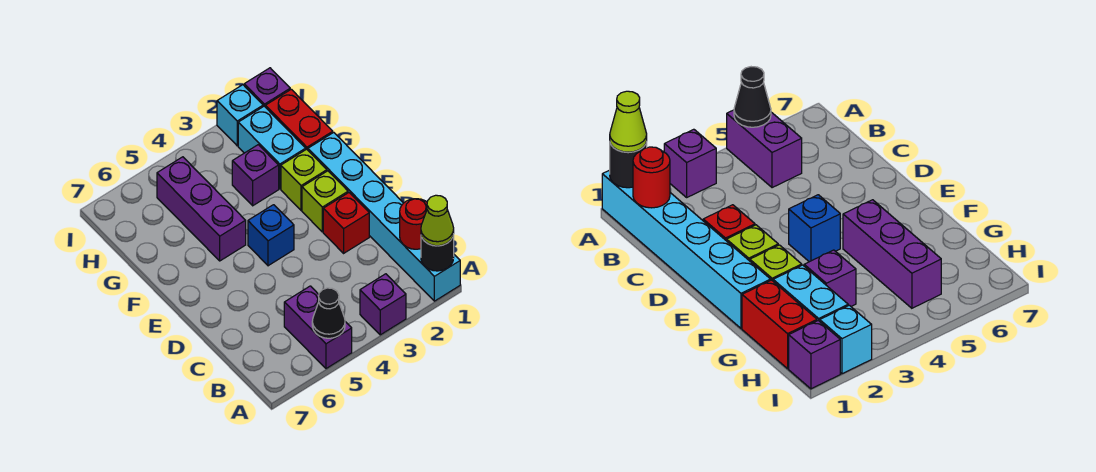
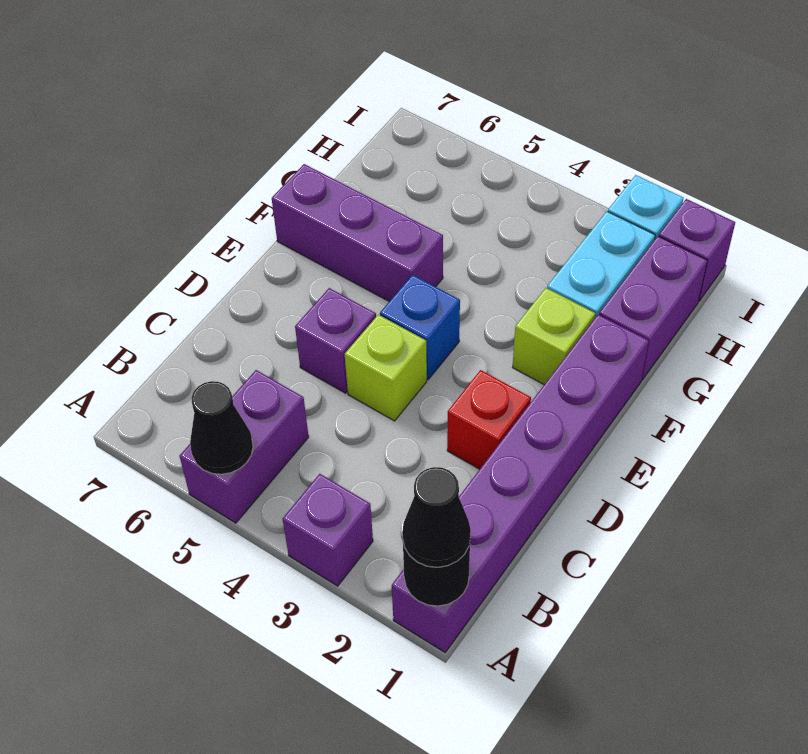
cyan brick A1:F1 level 1 -> purple brick A1:F1 level 1
lime cone A1 level 3 -> black cone A1 level 3
red round brick B1 level 2 -> none
lime brick E2 level 1 -> lime brick D4 level 1
purple brick F5:H5 level 1 -> purple brick F5:F7 level 1
red brick G1:H1 level 1 -> purple brick G1:H1 level 1
purple brick G3 level 1 -> purple brick D5 level 1

